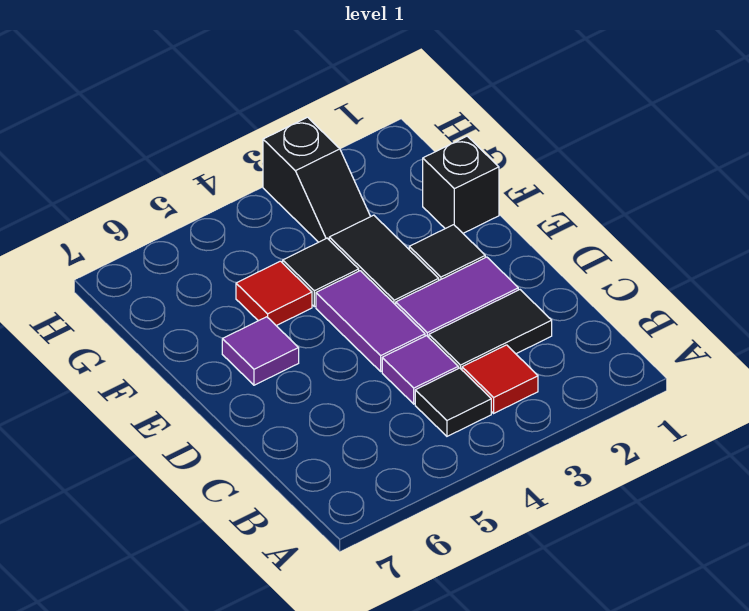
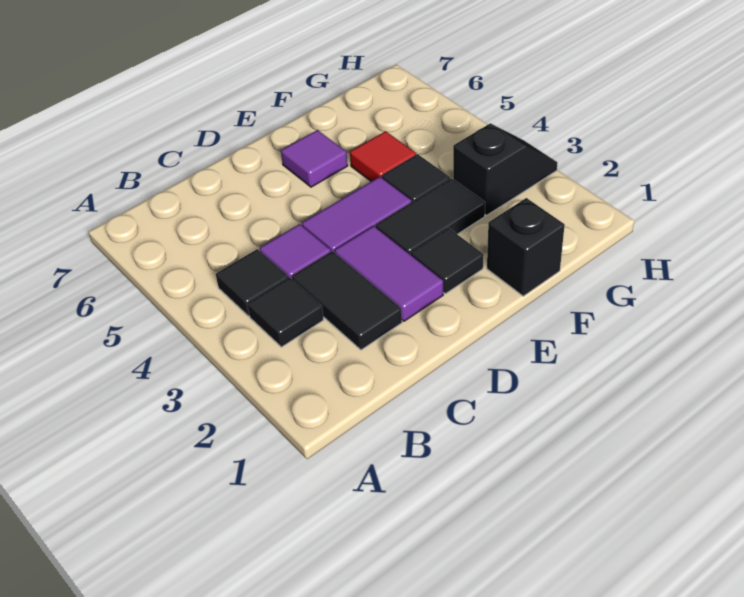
red tile B3 level 1 -> black tile B3 level 1
black slope G3:H3 level 1 top H -> black slope G3:H3 level 1 top G

